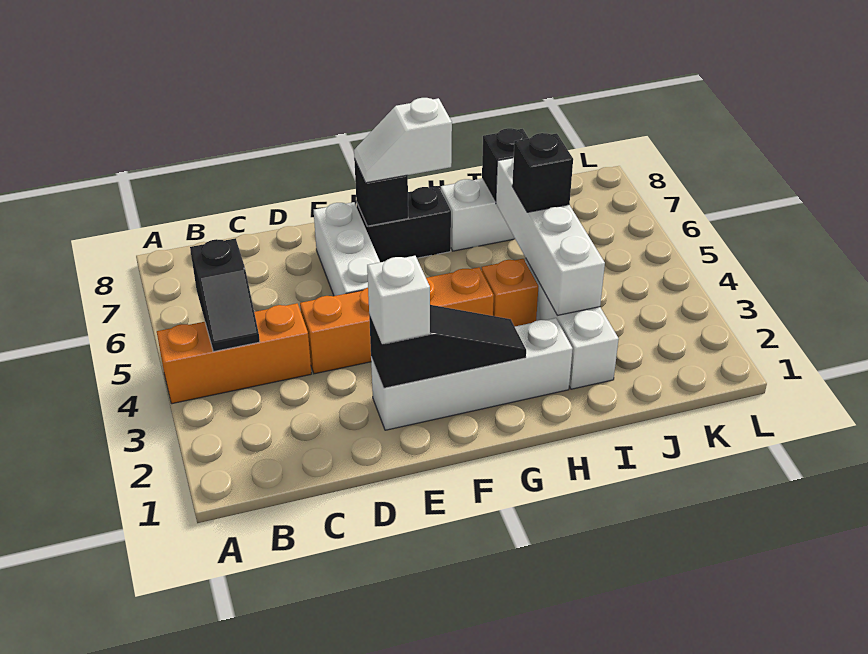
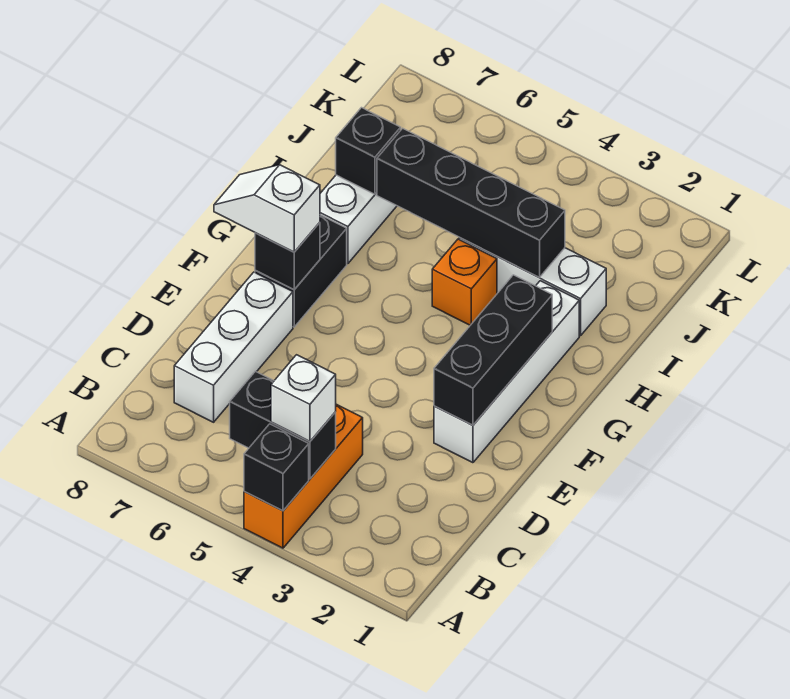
black slope B4:B5 level 2 top 5 -> black brick B4:B5 level 2
orange brick D4:G4 level 1 -> none
black slope E2:G2 level 2 top E -> black brick E2:G2 level 2
white brick E2 level 3 -> white brick B4 level 3
white brick E5:E7 level 1 -> white brick C7:E7 level 1
white slope F7:G7 level 3 top G -> white slope F7:F8 level 3 top 7
white brick I3:I6 level 2 -> black brick I3:I6 level 2
black brick I5 level 3 -> black brick A4 level 2

